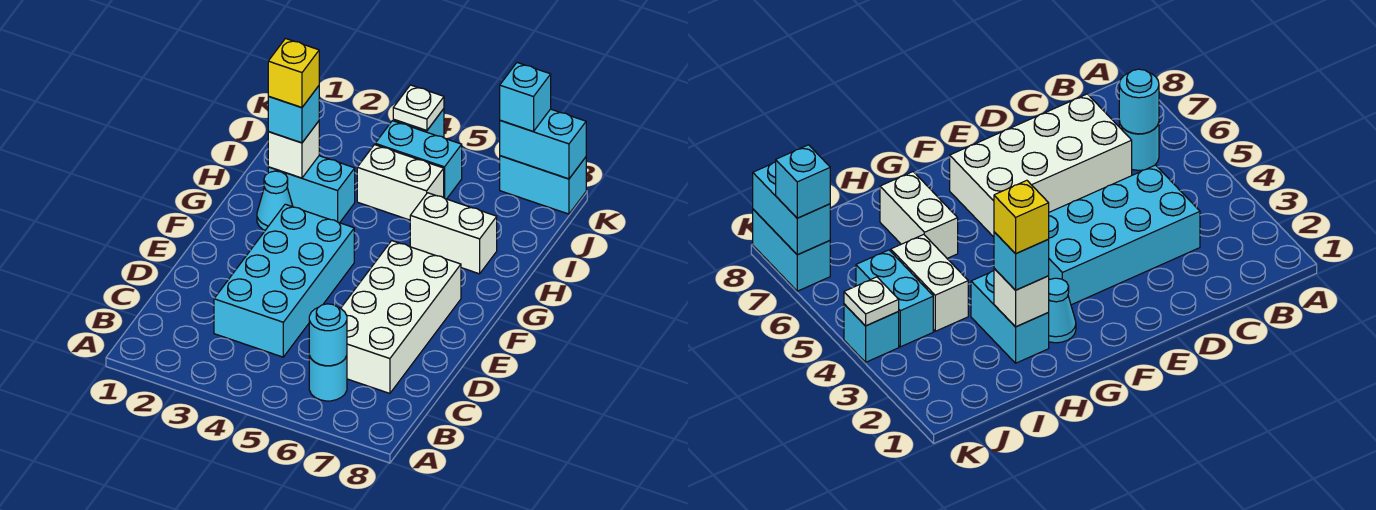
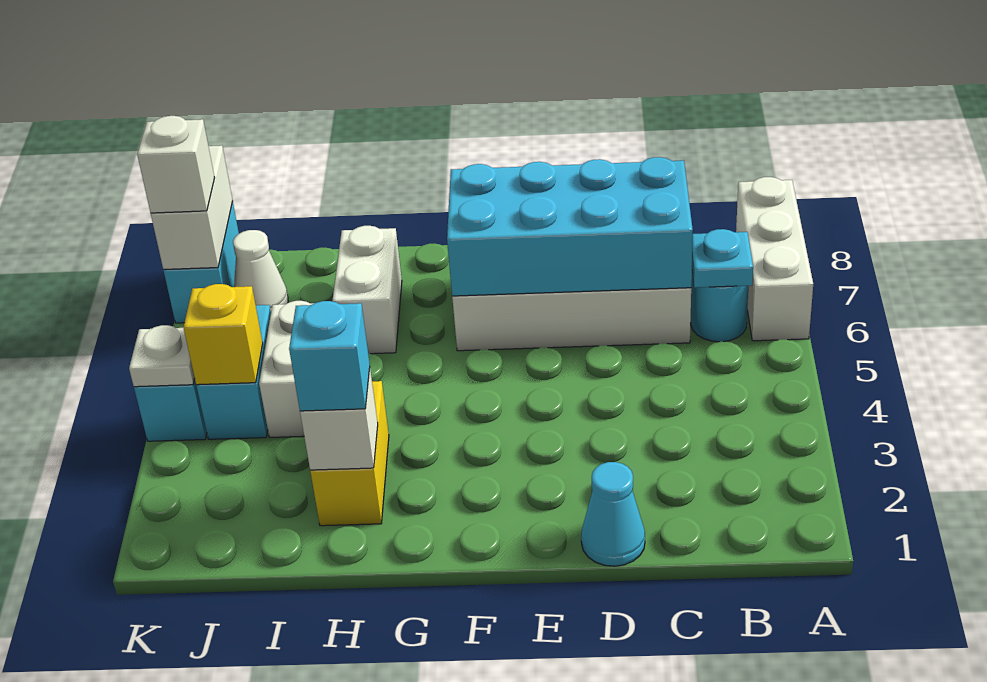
none -> white brick A6:A8 level 1
cyan round brick B6 level 2 -> cyan plate B6 level 2
cyan brick C3:F4 level 1 -> cyan brick C6:F7 level 2
cyan cone G2 level 1 -> cyan cone D1 level 1
cyan brick H2:H3 level 1 -> yellow brick H2:H3 level 1
yellow brick H2 level 4 -> yellow brick J4 level 2
none -> white cone J7 level 1
cyan brick K7:K8 level 2 -> white brick K7:K8 level 2
cyan brick K7 level 3 -> white brick K7 level 3

